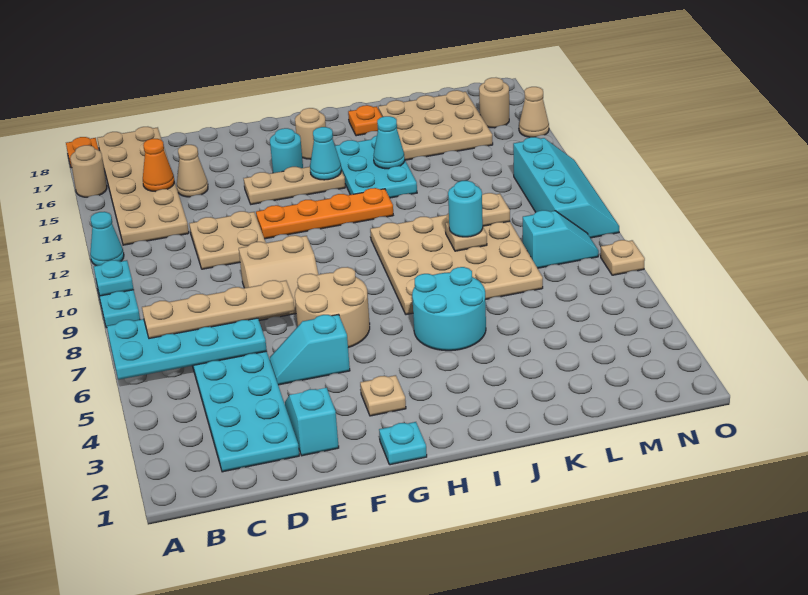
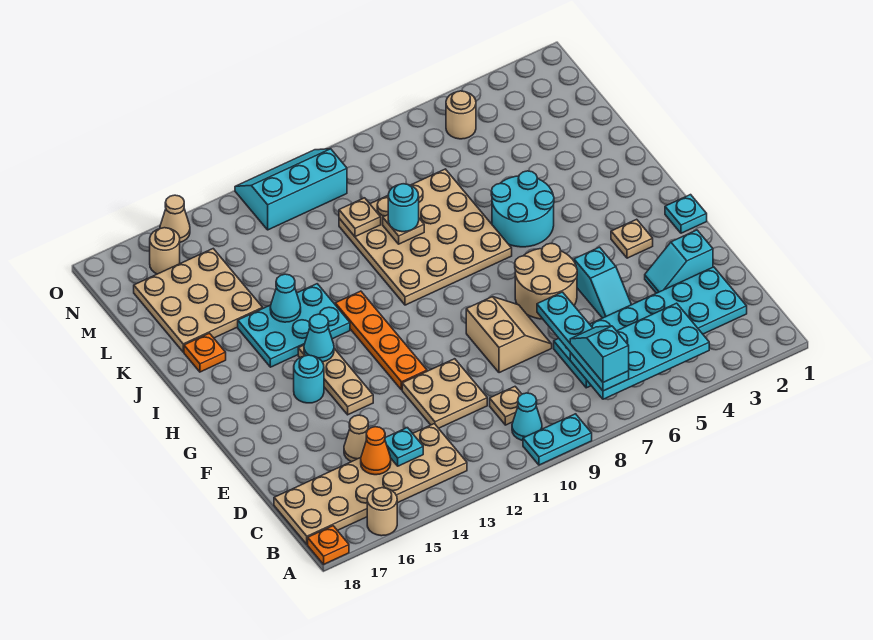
cyan plate A6:D7 level 2 -> cyan plate B4:C7 level 2
cyan plate A10 level 2 -> cyan plate C14 level 2
cyan cone A12 level 1 -> cyan cone B10 level 1
tan plate B7:E7 level 3 -> cyan plate B7:E7 level 3
tan round brick H16 level 1 -> tan round brick N5 level 1
cyan slope M8:N8 level 1 top M -> cyan slope B7:C7 level 4 top B
cyan slope N9:O12 level 1 top N -> cyan slope N10:O12 level 1 top N
tan plate O7 level 1 -> tan plate C10 level 1

